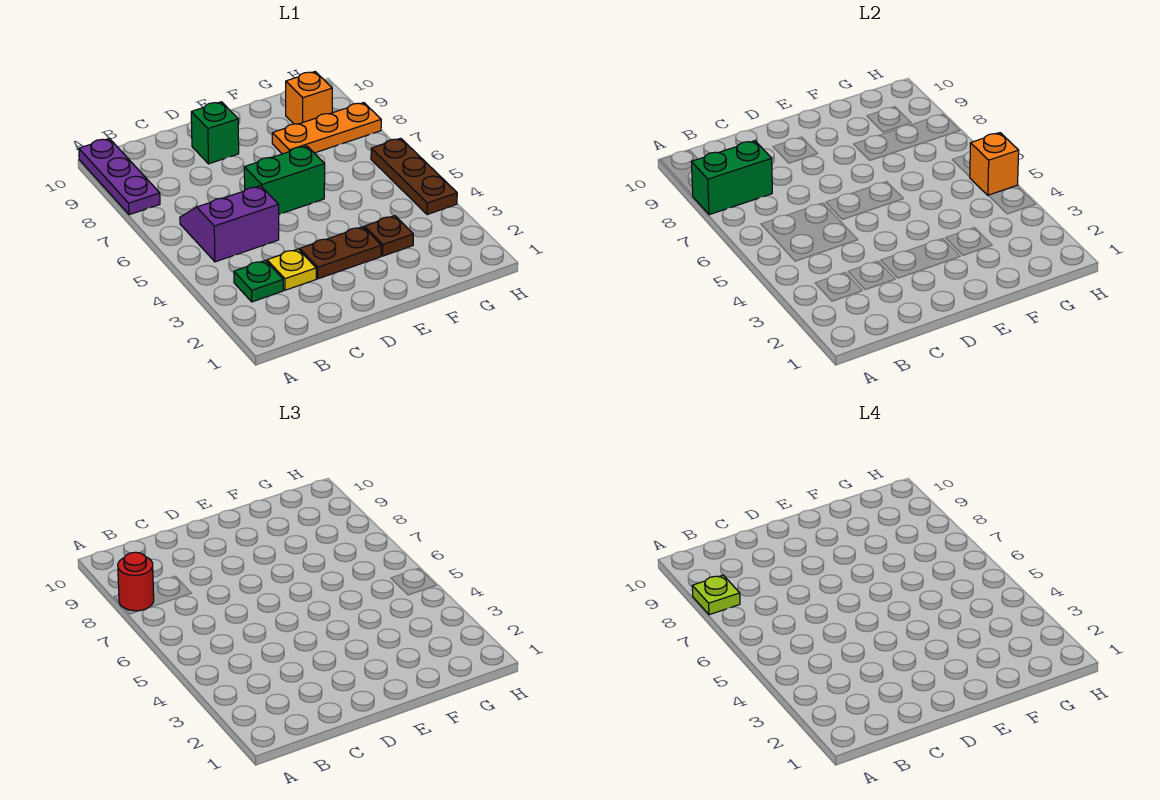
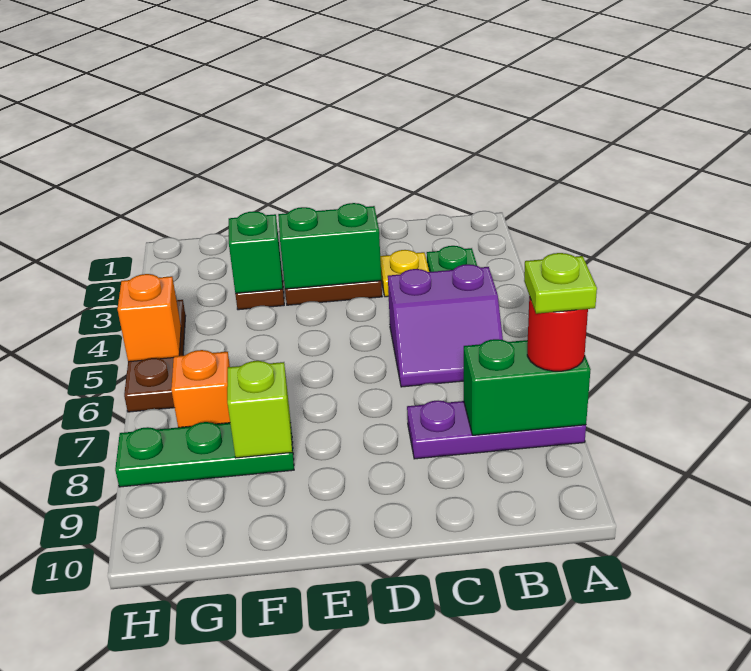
purple plate A8:A10 level 1 -> purple plate A8:C8 level 1
green brick D6:E6 level 1 -> green brick D3:E3 level 2
green brick D9 level 1 -> green brick F3 level 2
orange plate F8:H8 level 1 -> green plate F8:H8 level 1
none -> lime brick F8 level 2
orange brick G9 level 1 -> orange brick G7 level 1

